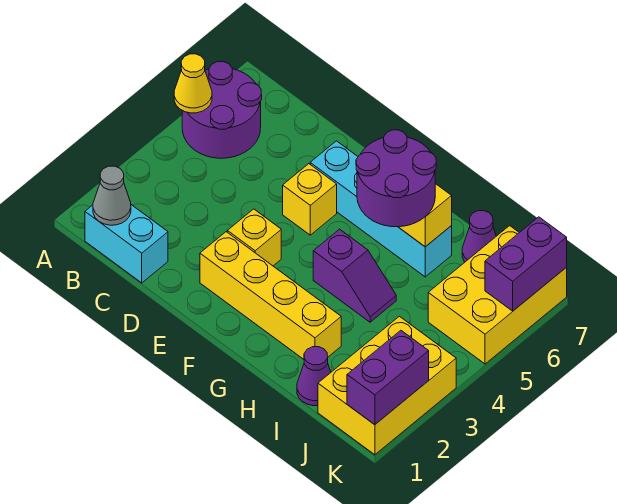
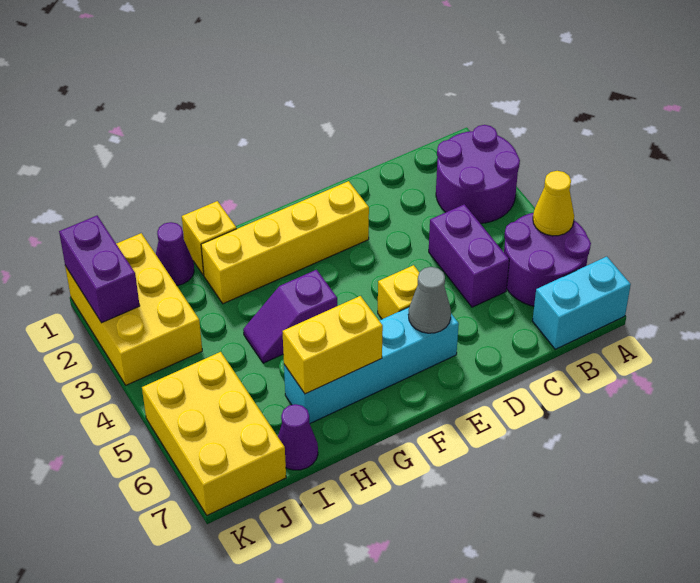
cyan brick B1:C1 level 1 -> cyan brick A7:B7 level 1
grey cone B1 level 2 -> grey cone E6 level 2
yellow brick E3 level 1 -> yellow brick H1 level 1
purple round brick G5:H6 level 3 -> purple round brick A2:B3 level 1
purple brick K6:K7 level 2 -> purple brick C4:C5 level 1

